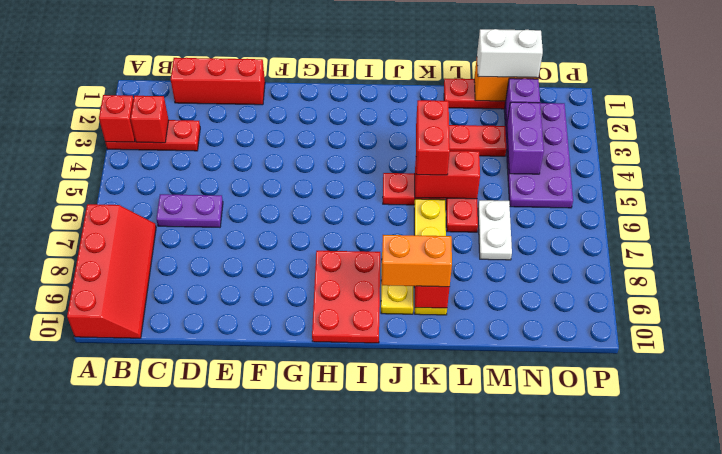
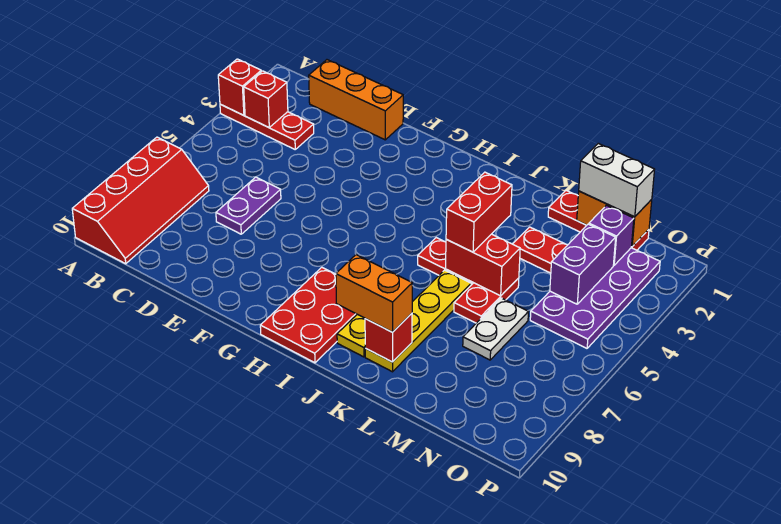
red brick C1:E1 level 1 -> orange brick C1:E1 level 1
purple plate C6:D6 level 1 -> purple plate D6:D7 level 1

